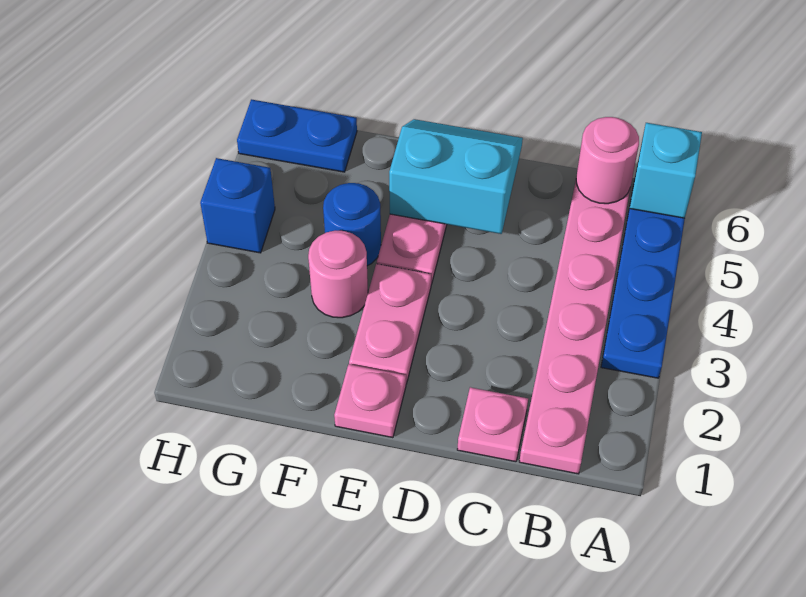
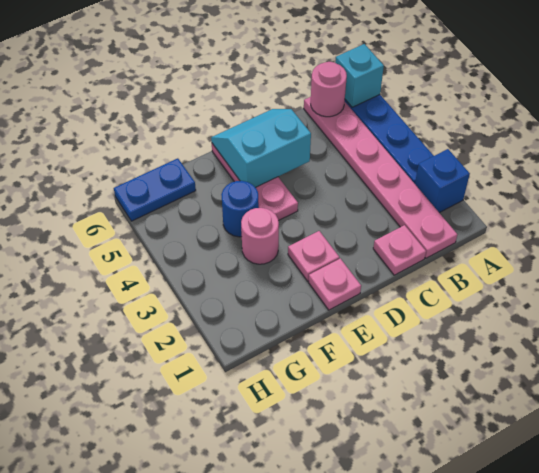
pink plate E2:E3 level 1 -> pink plate E2 level 1
blue brick H4 level 1 -> blue brick A2 level 1

